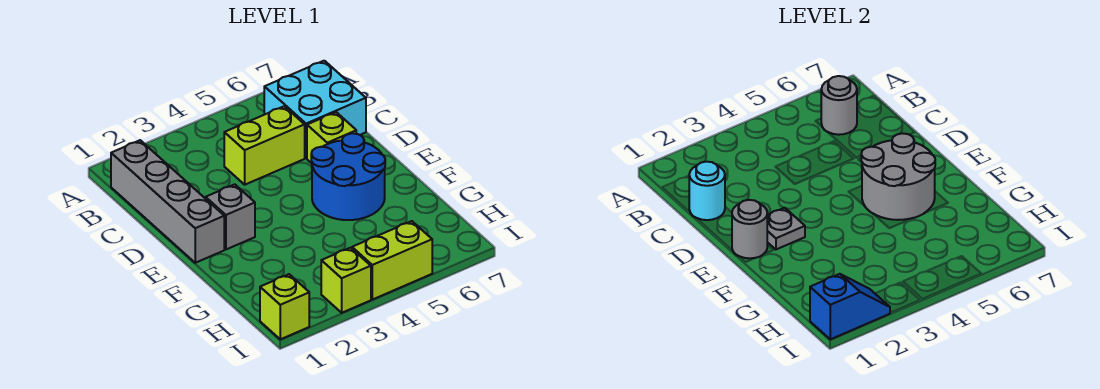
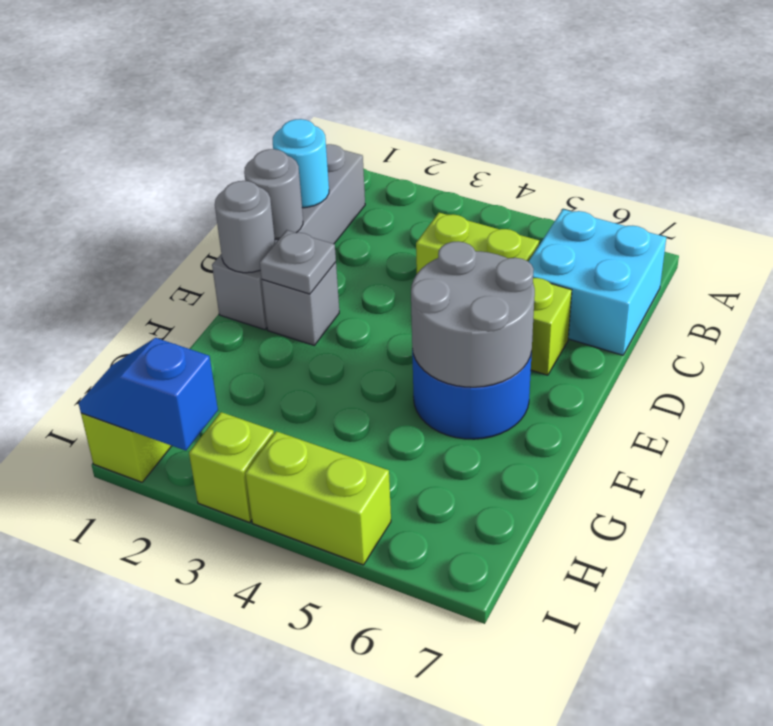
grey round brick B6 level 2 -> grey round brick D1 level 2
blue slope I1:I2 level 2 top 1 -> blue slope I1:I2 level 2 top 2

